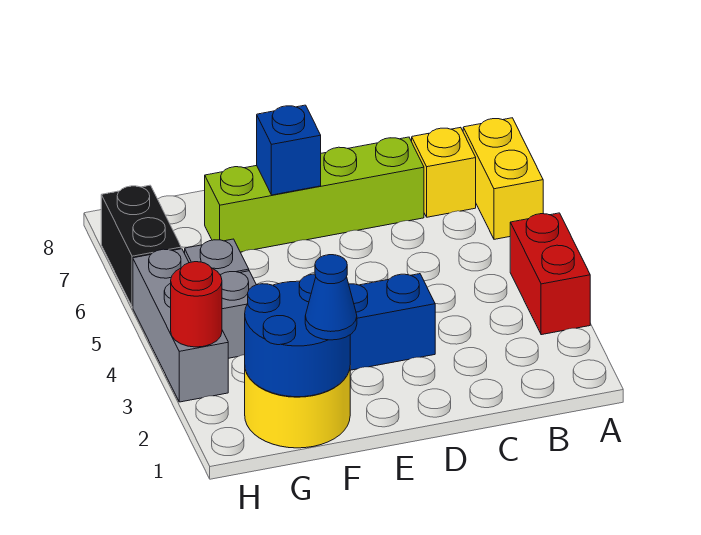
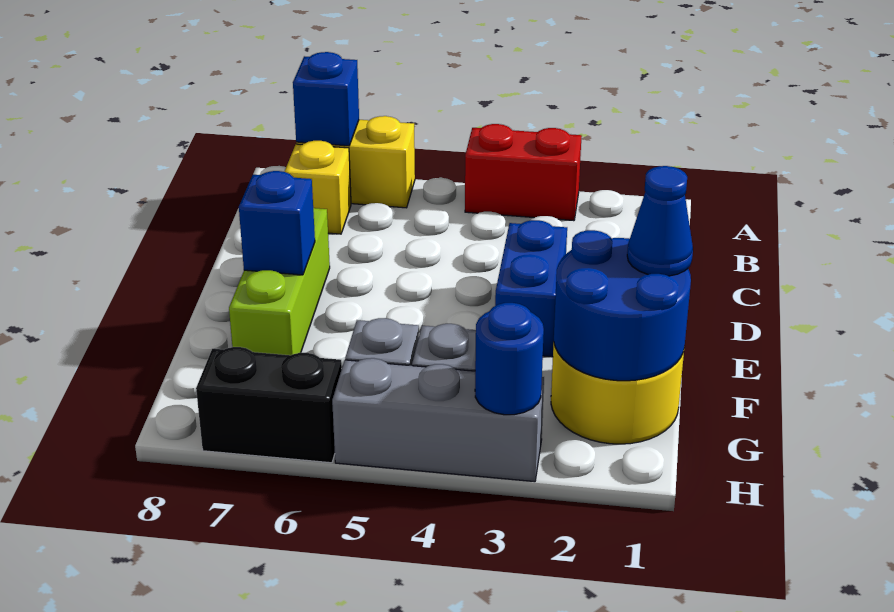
none -> blue brick A7 level 2
lime brick C7:F7 level 1 -> lime brick D7:F7 level 1
red round brick H3 level 2 -> blue round brick H3 level 2

